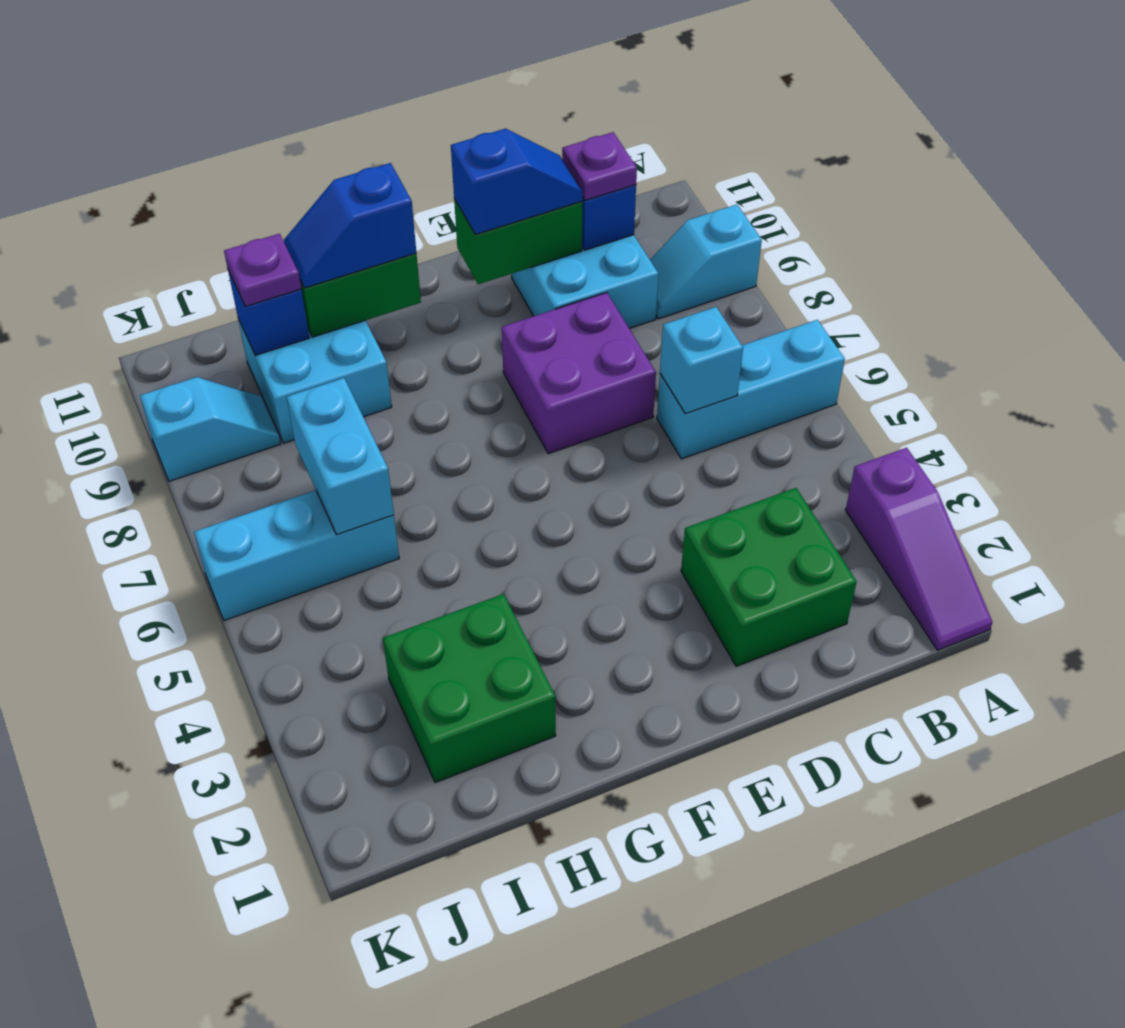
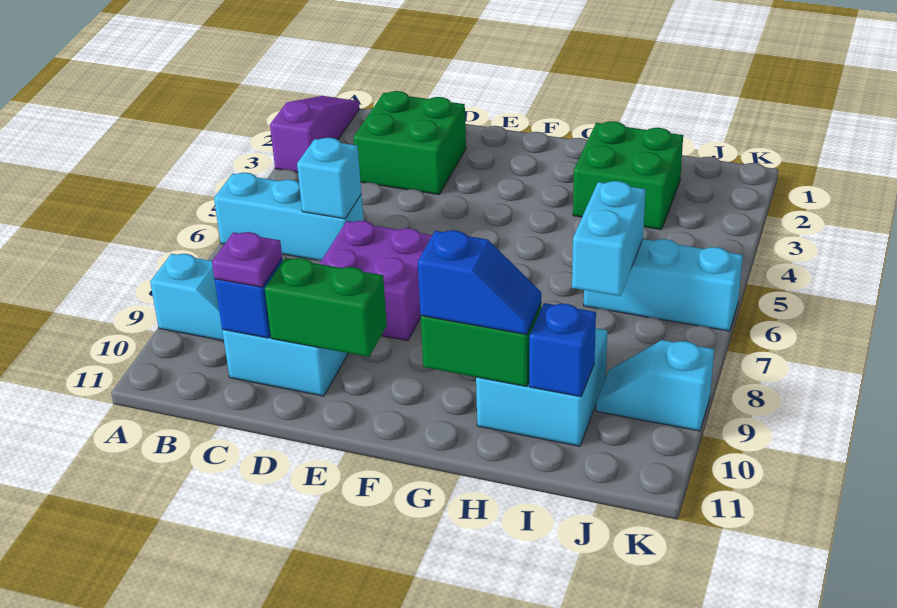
blue slope D10:E10 level 3 top E -> none
purple plate I10 level 3 -> none

